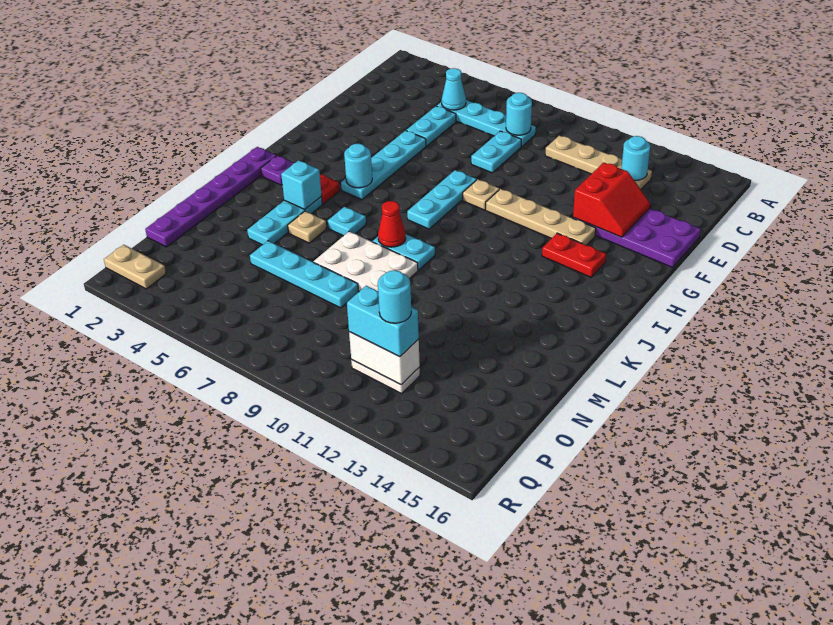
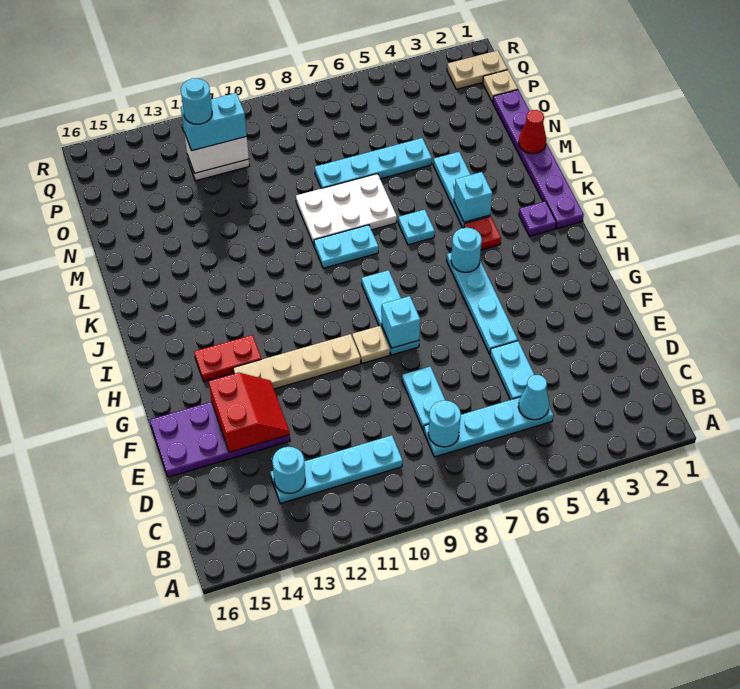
tan plate C10:C13 level 1 -> cyan plate C10:C13 level 1
red slope E13:F14 level 2 top 13 -> red slope E13:F14 level 2 top 14
none -> cyan brick G8 level 2
red cone K8 level 2 -> red cone M1 level 2
tan plate L5 level 1 -> tan plate P1 level 1

